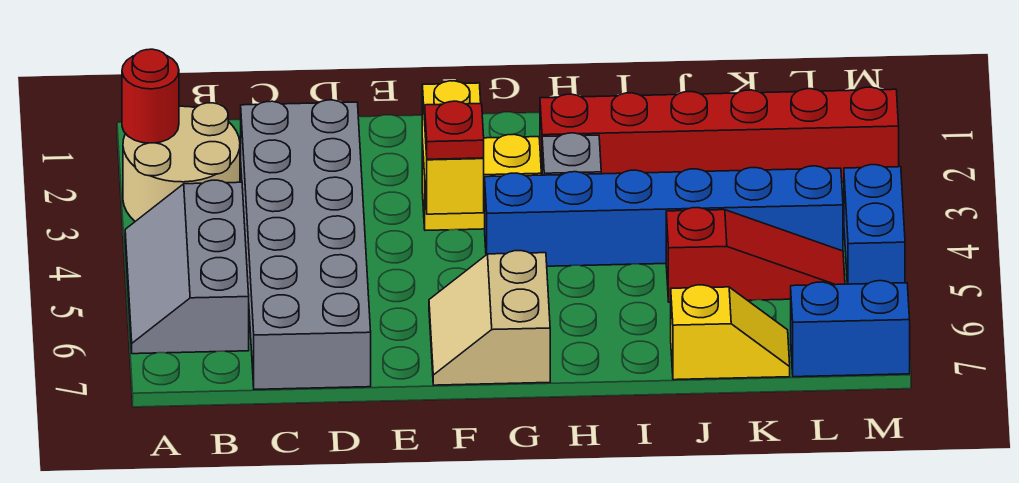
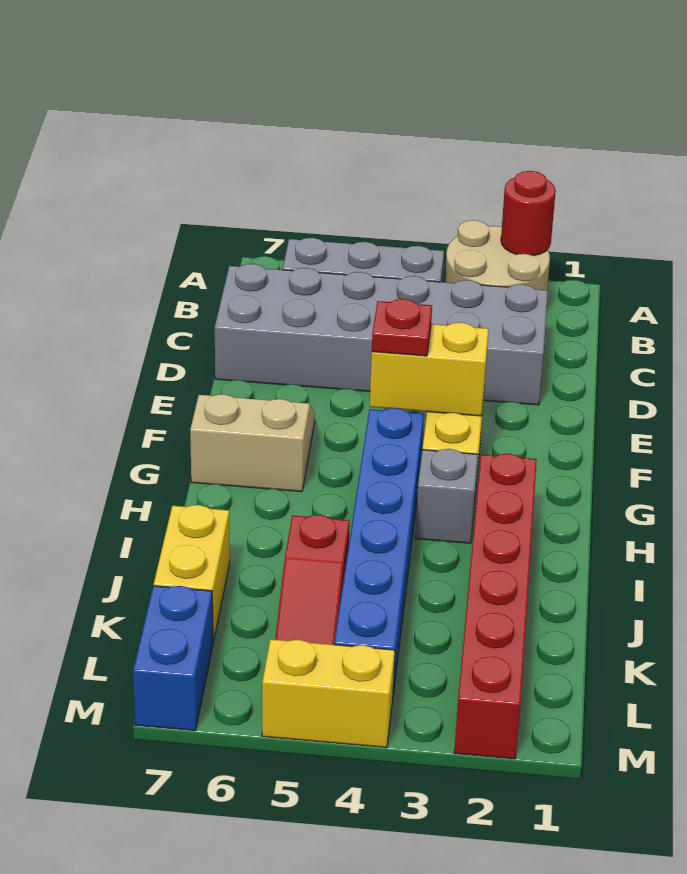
yellow slope J7:K7 level 1 top J -> yellow brick J7:K7 level 1
blue brick M4:M5 level 1 -> yellow brick M4:M5 level 1

